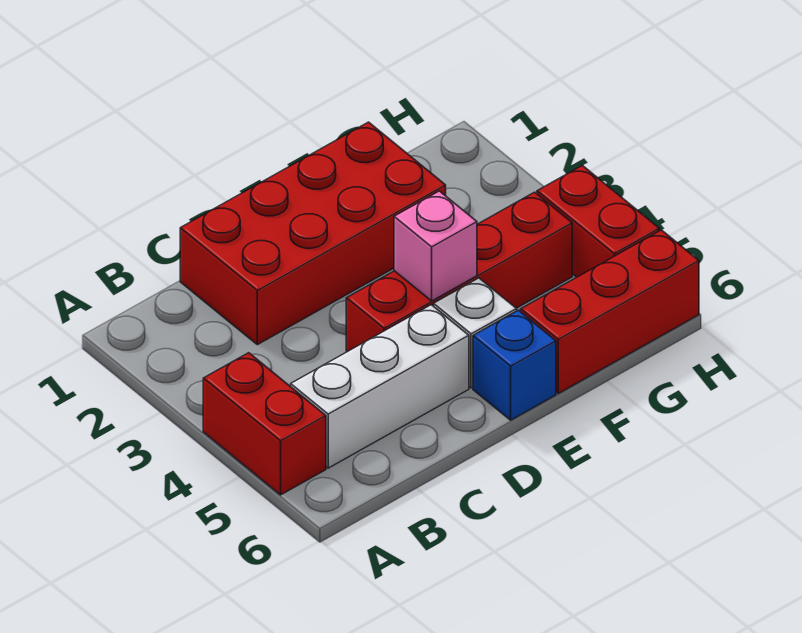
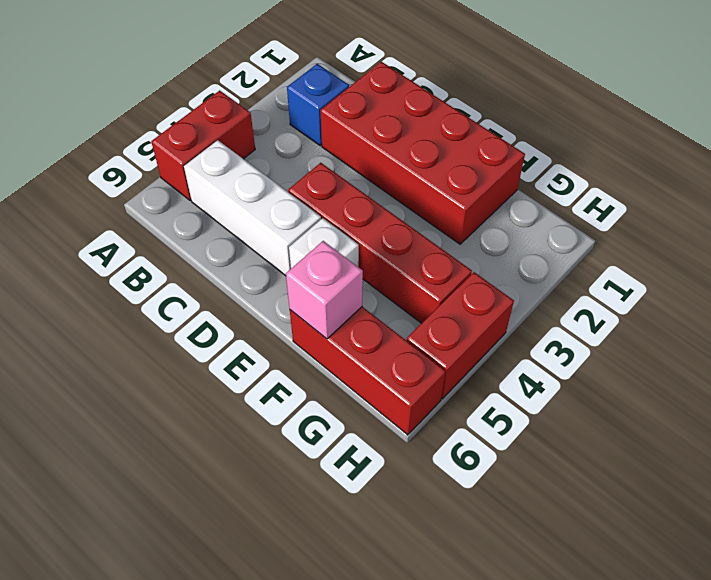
pink brick E4 level 2 -> pink brick F6 level 2
blue brick E6 level 1 -> blue brick B2 level 1

